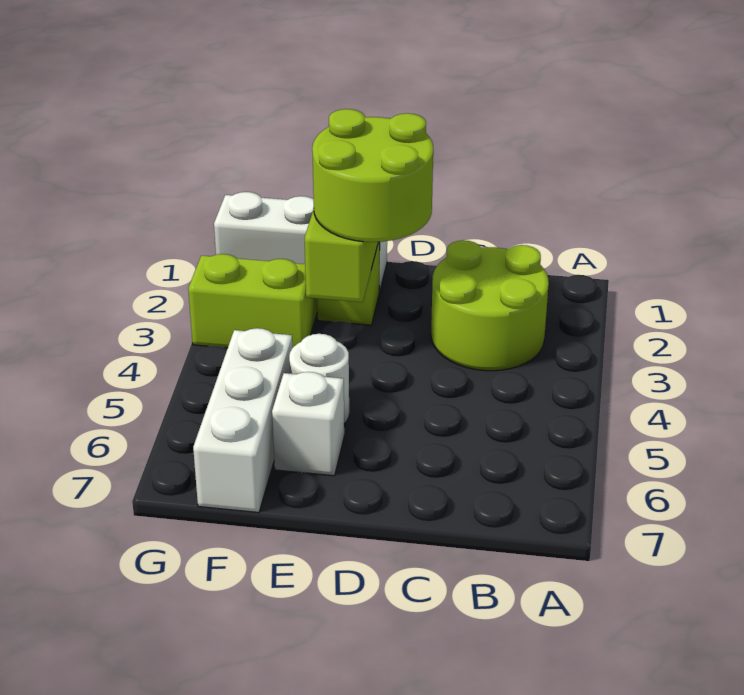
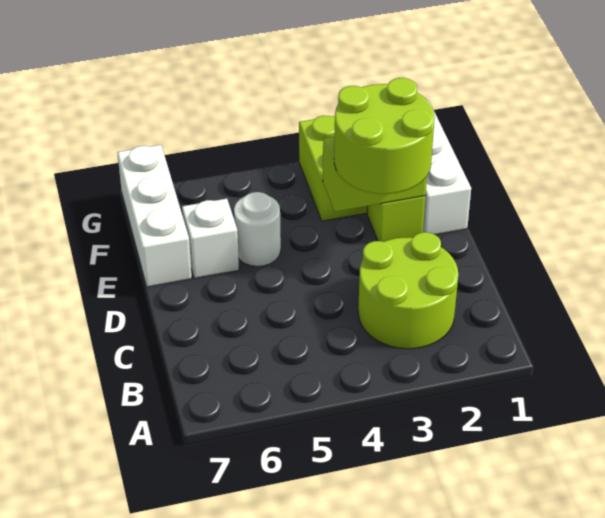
white brick F5:F7 level 1 -> white brick E7:G7 level 1

